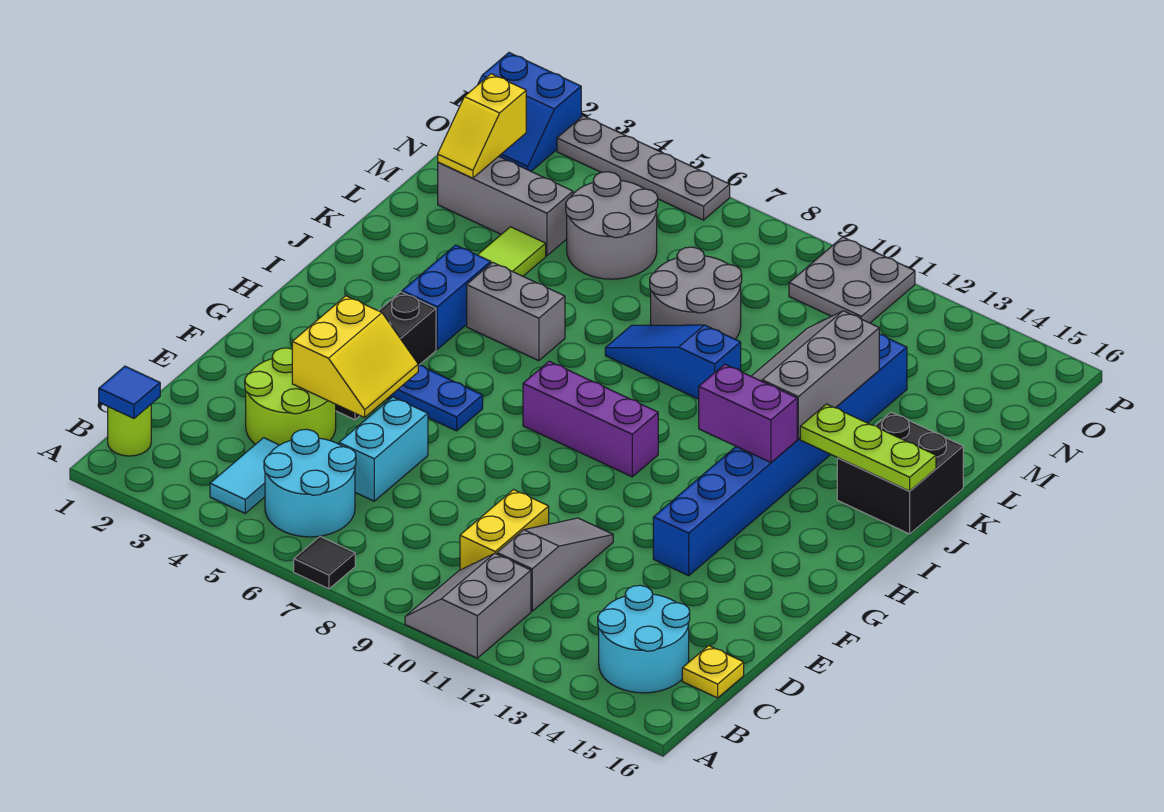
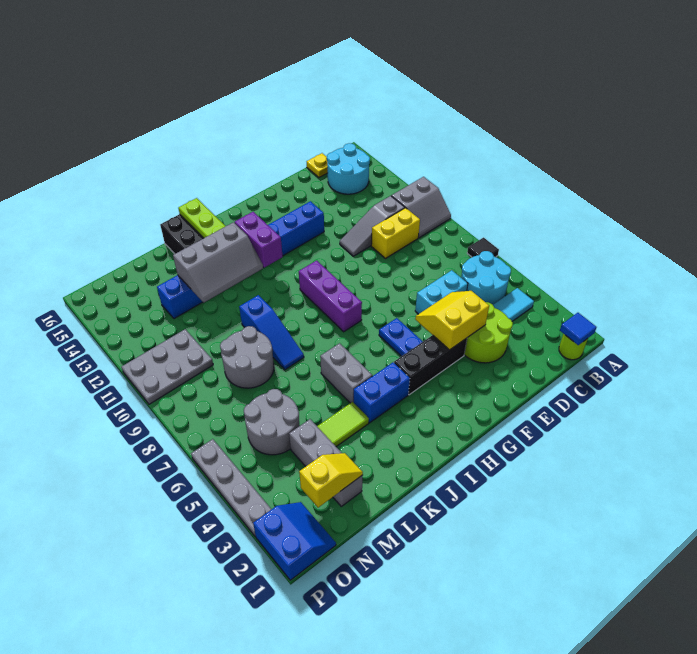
grey plate O10:P11 level 1 -> grey plate N10:P11 level 1

